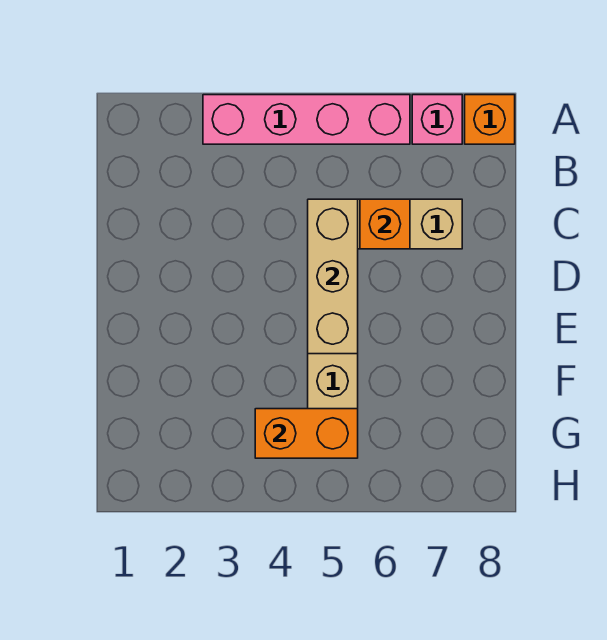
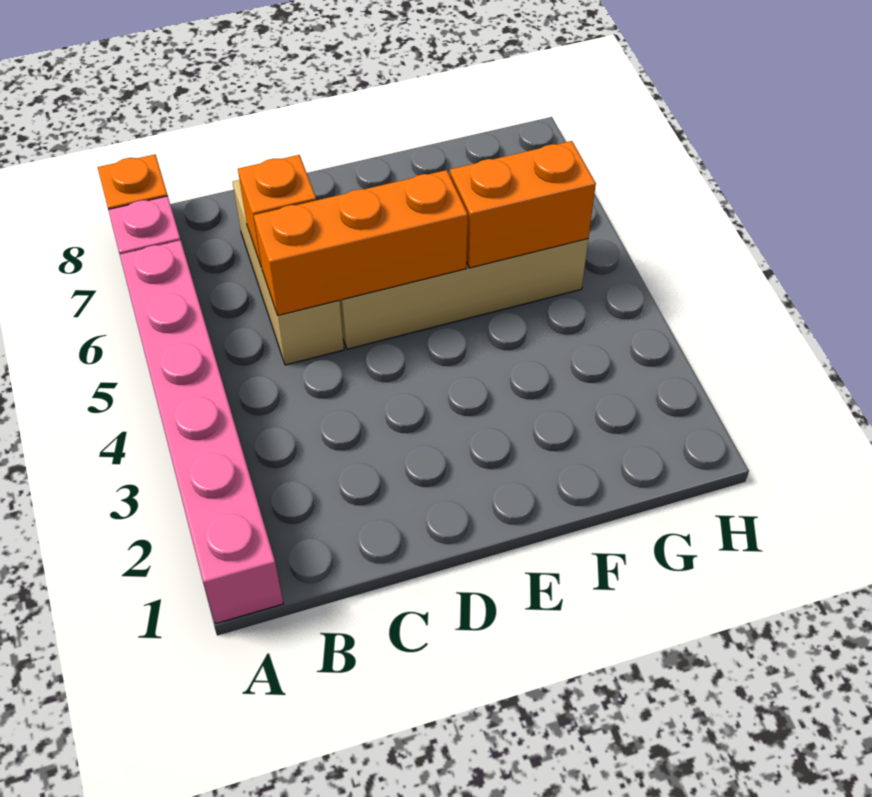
pink brick A3:A6 level 1 -> pink brick A1:A6 level 1
tan brick C5:E5 level 2 -> orange brick C5:E5 level 2
orange brick G4:G5 level 2 -> orange brick F5:G5 level 2

